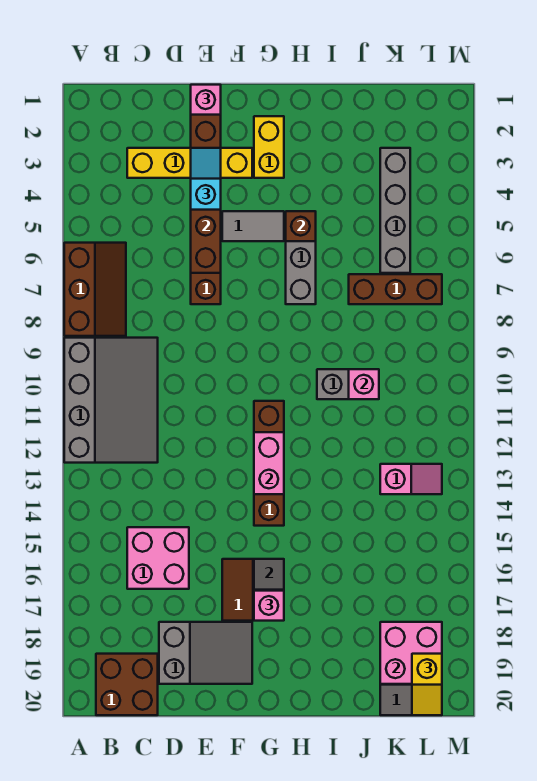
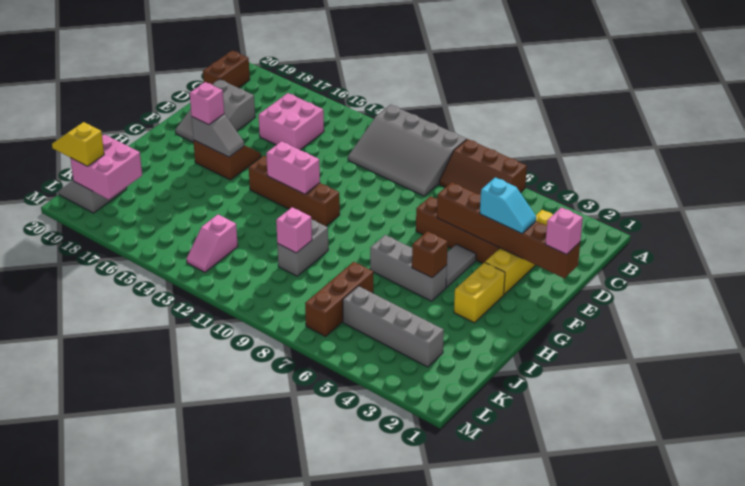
brown brick B19:C20 level 1 -> brown brick B20:C20 level 1
yellow brick G2:G3 level 1 -> yellow brick G3:H3 level 1

